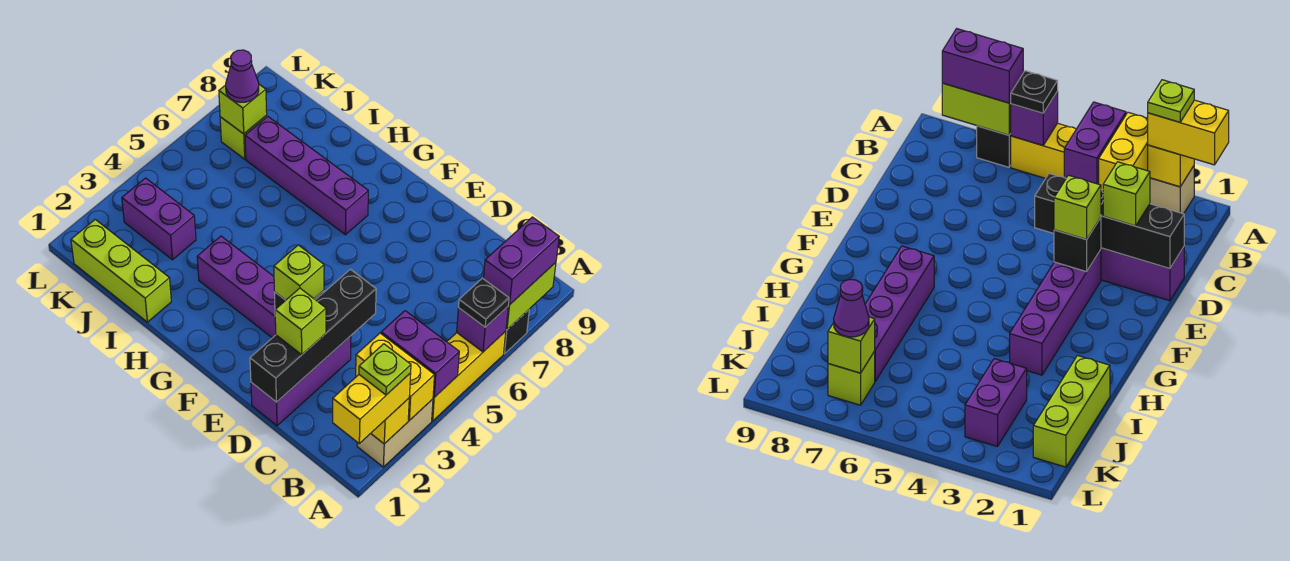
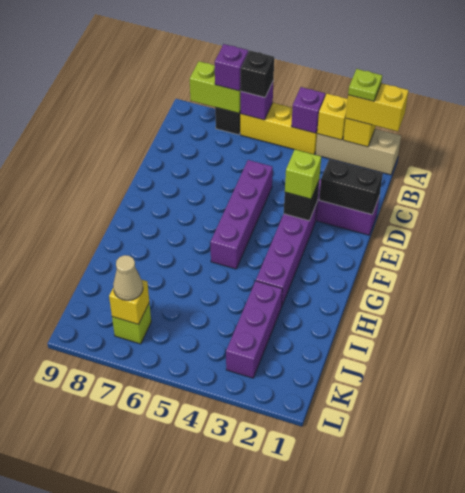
tan brick A2:A3 level 1 -> tan brick A1:A3 level 1
yellow brick A3:B3 level 2 -> yellow brick A3 level 2
purple brick A4:B4 level 2 -> purple brick A4 level 2
black plate A6 level 3 -> black brick A6 level 3
purple brick A7:A8 level 3 -> purple brick A7 level 3
black brick D1:D4 level 2 -> black brick D1:D2 level 2
lime brick D2 level 3 -> none
purple brick G7:J7 level 1 -> purple brick D5:G5 level 1
lime brick I1:K1 level 1 -> none
purple brick J3:K3 level 1 -> purple brick I3:K3 level 1
lime brick K7 level 2 -> yellow brick K7 level 2
purple cone K7 level 3 -> tan cone K7 level 3

